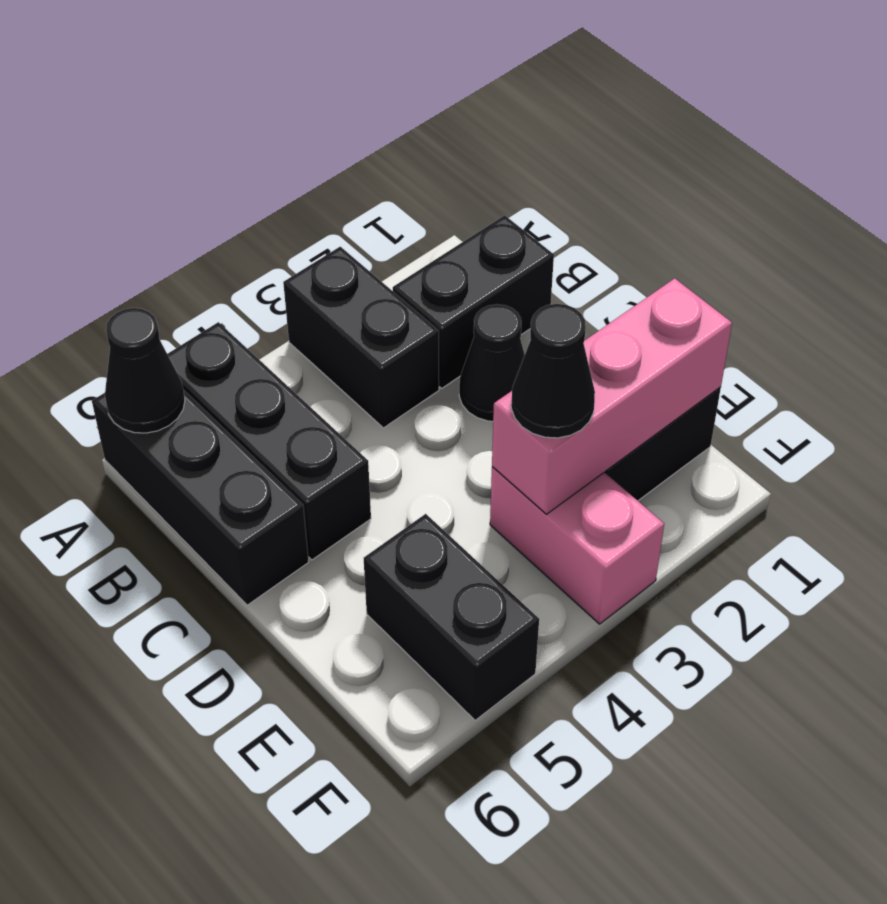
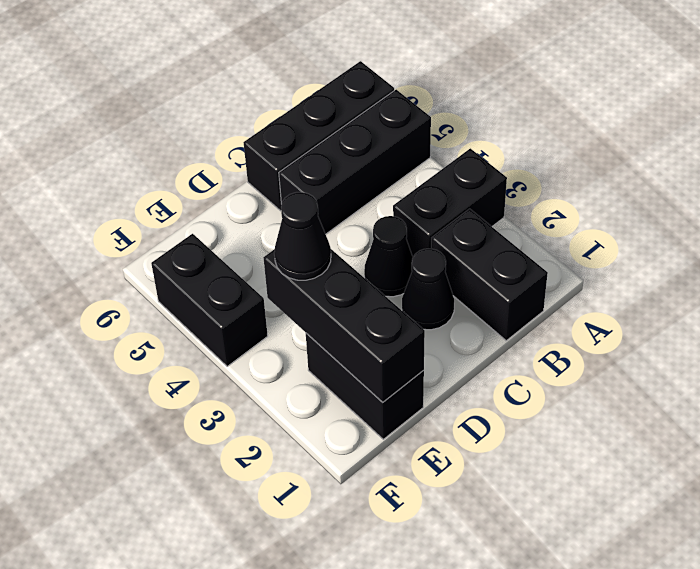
black cone A6 level 2 -> black cone C3 level 1
pink brick E1:E3 level 2 -> black brick E1:E3 level 2
pink brick E3:F3 level 1 -> none
black brick E5:F5 level 1 -> black brick F4:F5 level 1

